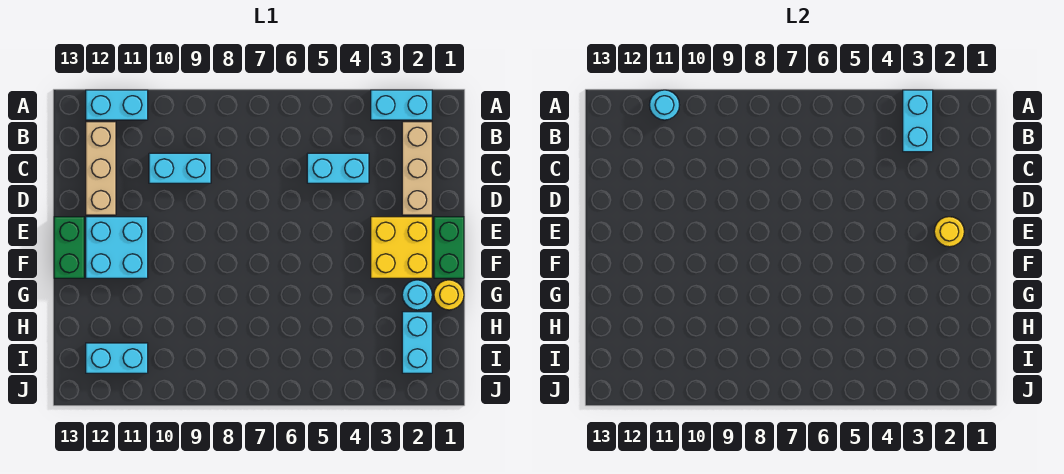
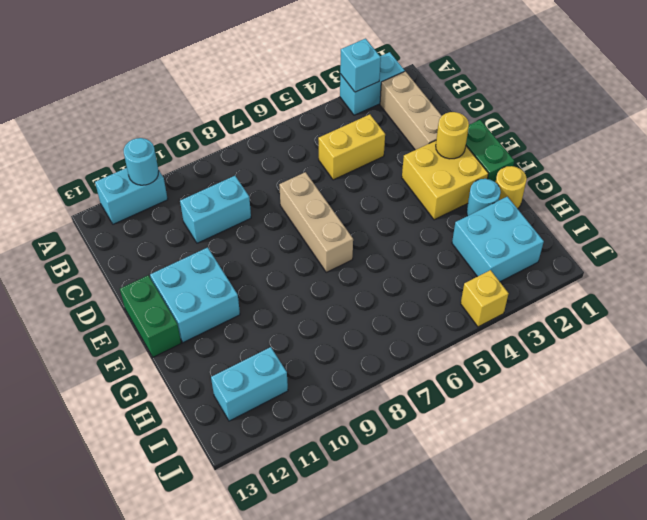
cyan brick A3:B3 level 2 -> cyan brick A3 level 2
tan brick B12:D12 level 1 -> tan brick D7:F7 level 1
cyan brick C4:C5 level 1 -> yellow brick C4:C5 level 1
cyan brick H2:I2 level 1 -> cyan brick H2:I3 level 1
none -> yellow brick J4 level 1

